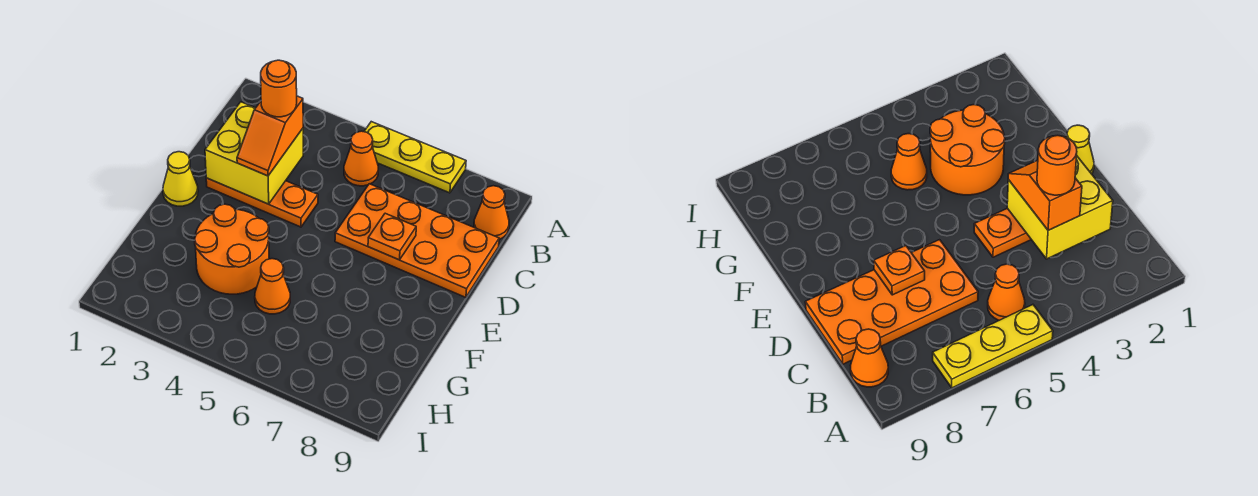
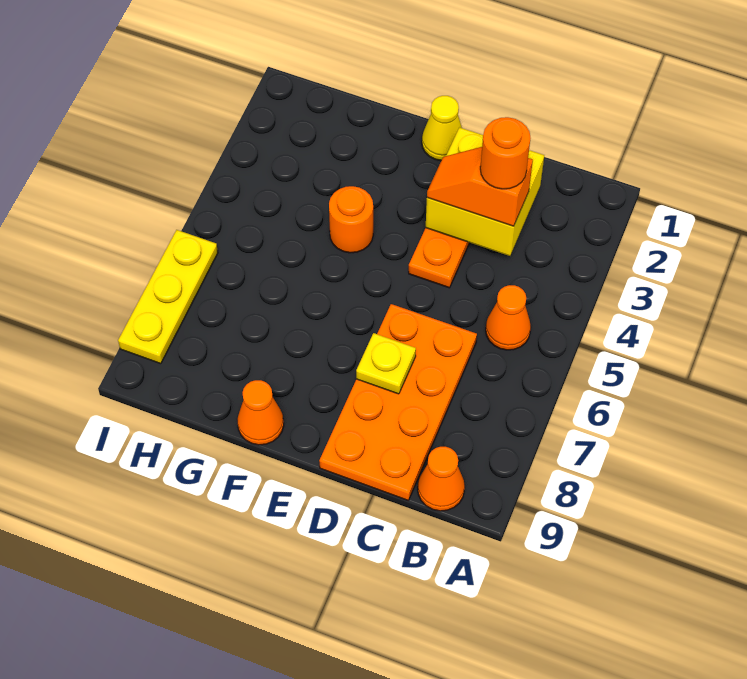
yellow plate A5:A7 level 1 -> yellow plate I6:I8 level 1
orange plate D7 level 2 -> yellow plate D7 level 2
orange round brick F3:G4 level 1 -> orange round brick F4 level 1
orange cone G5 level 1 -> orange cone F9 level 1

